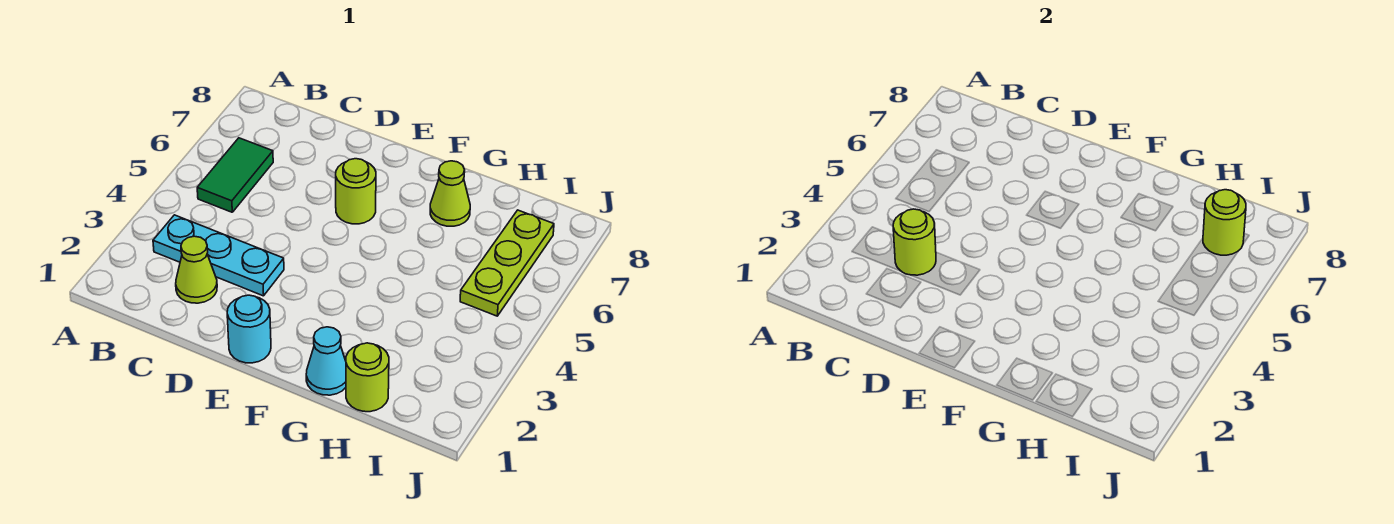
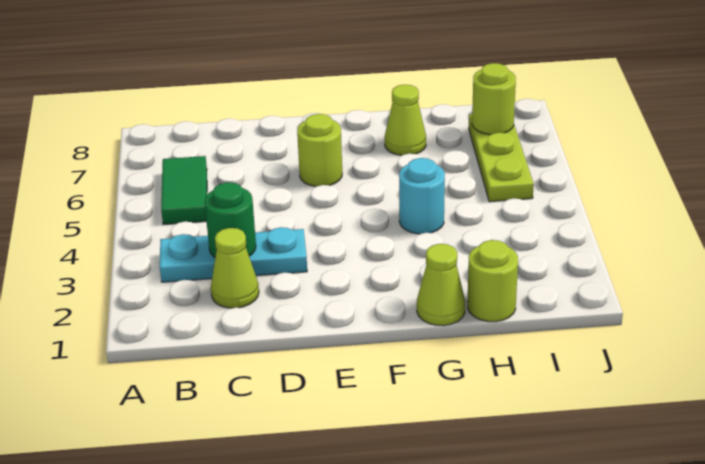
lime round brick C3 level 2 -> green round brick C3 level 2
cyan round brick E1 level 1 -> cyan round brick G4 level 1
cyan cone G1 level 1 -> lime cone G1 level 1

